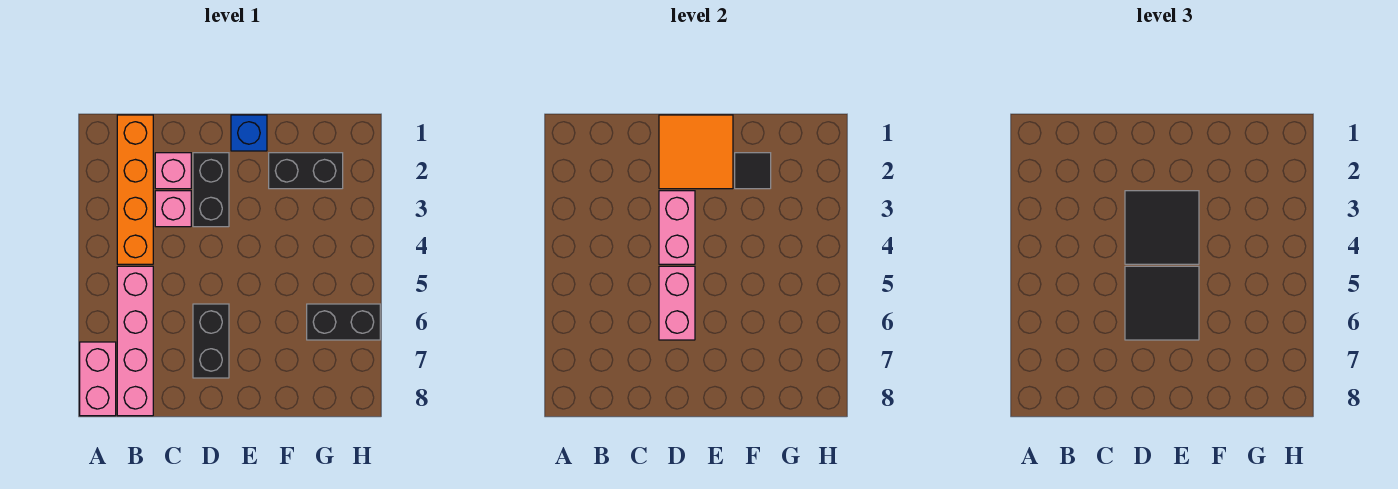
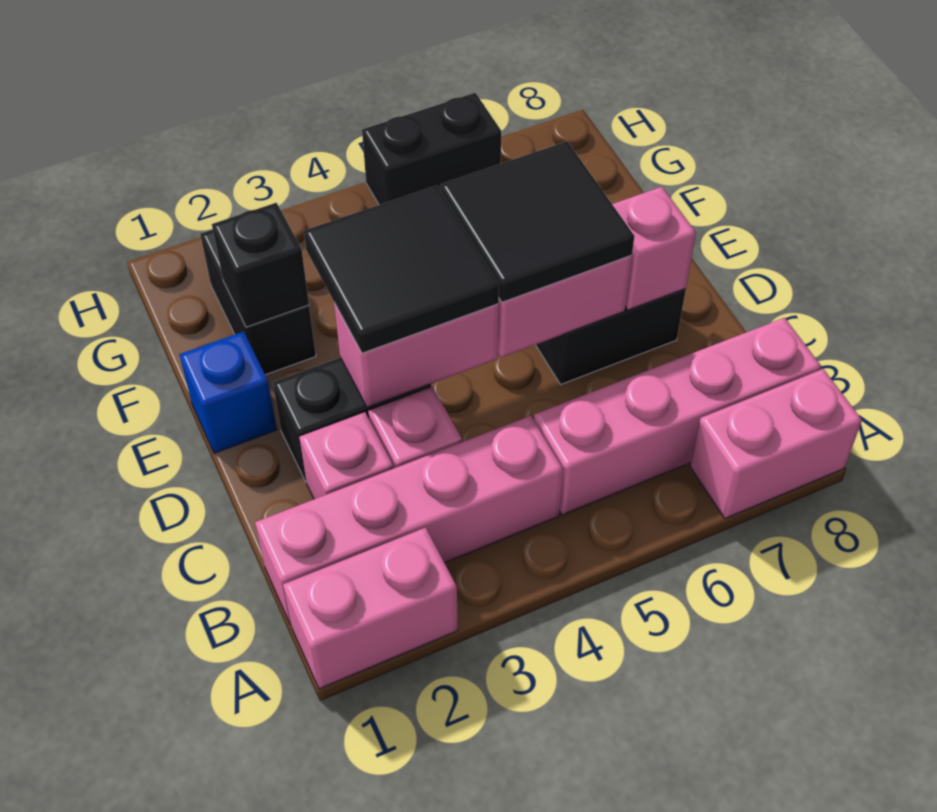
none -> pink brick A1:A2 level 1
orange brick B1:B4 level 1 -> pink brick B1:B4 level 1
orange tile D1:E2 level 2 -> none
none -> pink brick D7 level 2
black tile F2 level 2 -> black brick F2 level 2
black brick G6:H6 level 1 -> black brick H5:H6 level 1

